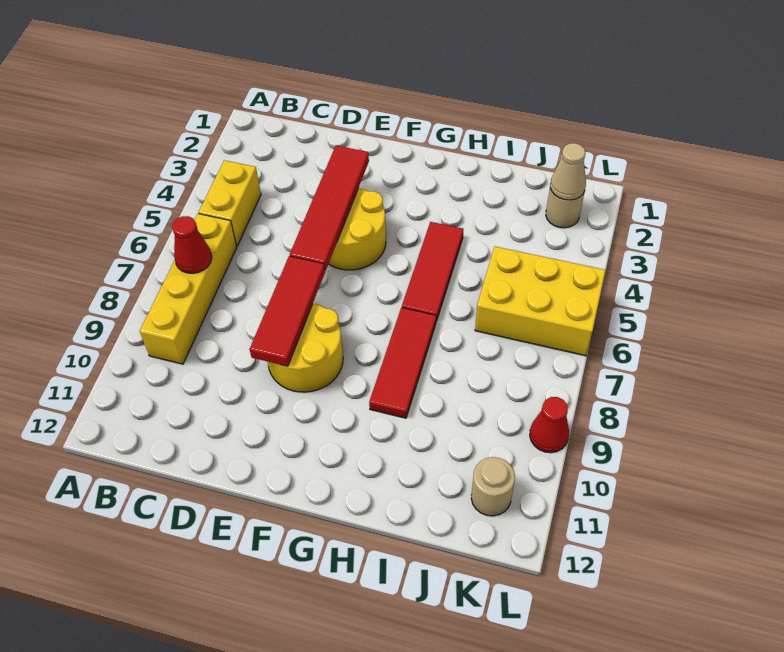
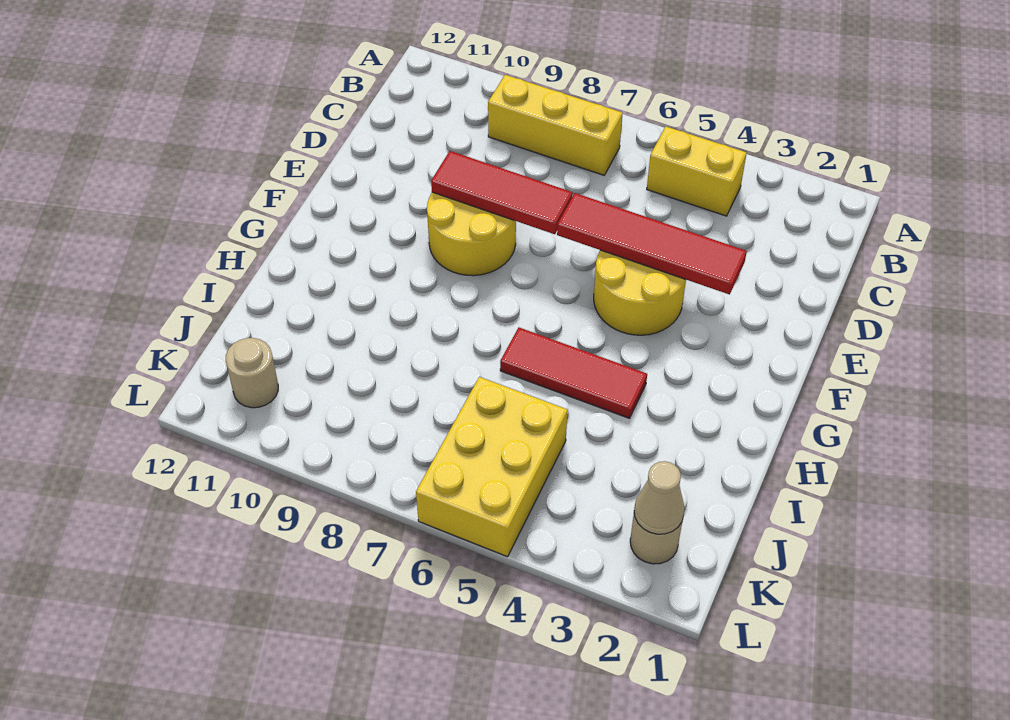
yellow brick B6:B9 level 1 -> yellow brick B7:B9 level 1
red cone B7 level 2 -> none
red tile H7:H9 level 1 -> none
red cone L9 level 1 -> none

